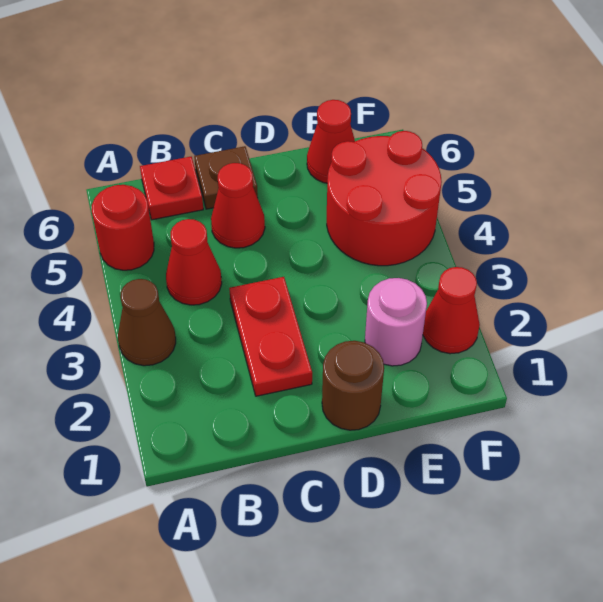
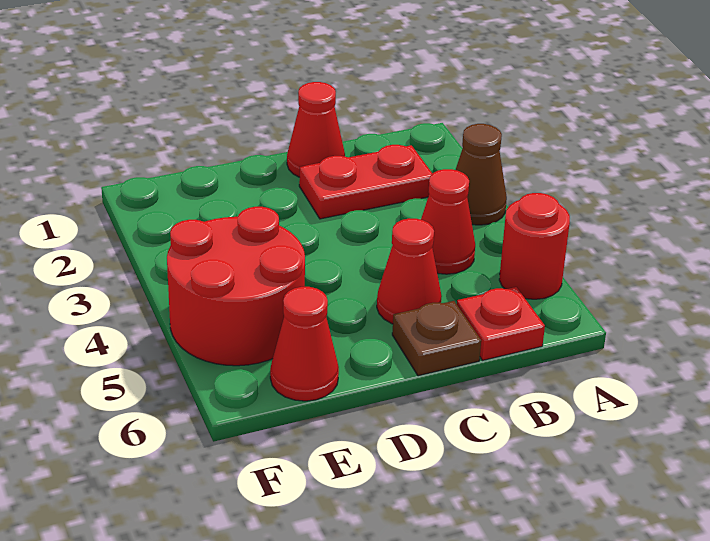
red plate C2:C3 level 1 -> red plate B2:C2 level 1
brown round brick D1 level 1 -> none
pink round brick E2 level 1 -> none
red cone F2 level 1 -> red cone C1 level 1

